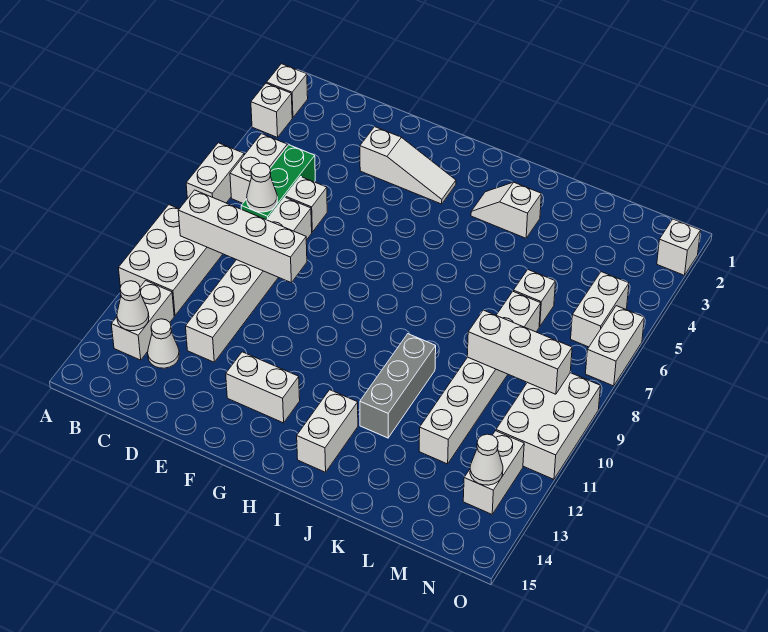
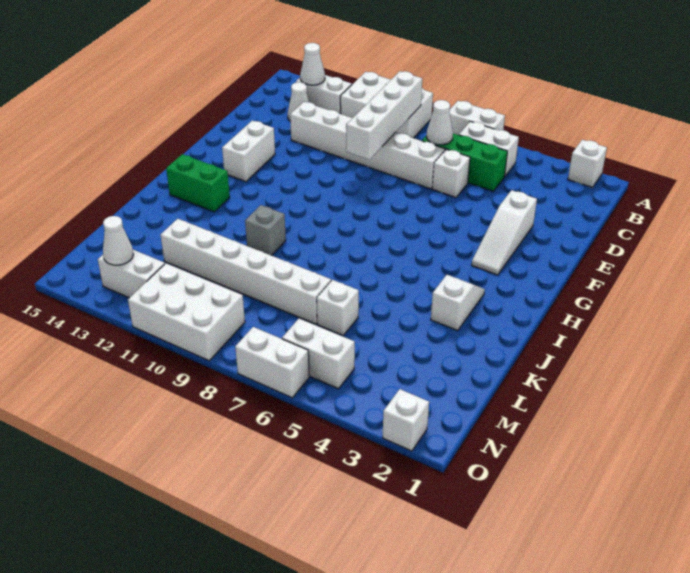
white brick A3 level 1 -> none
white brick I13:I14 level 1 -> green brick I13:I14 level 1
grey brick J10:J12 level 1 -> grey brick J10 level 1
white brick L9:N9 level 2 -> none

